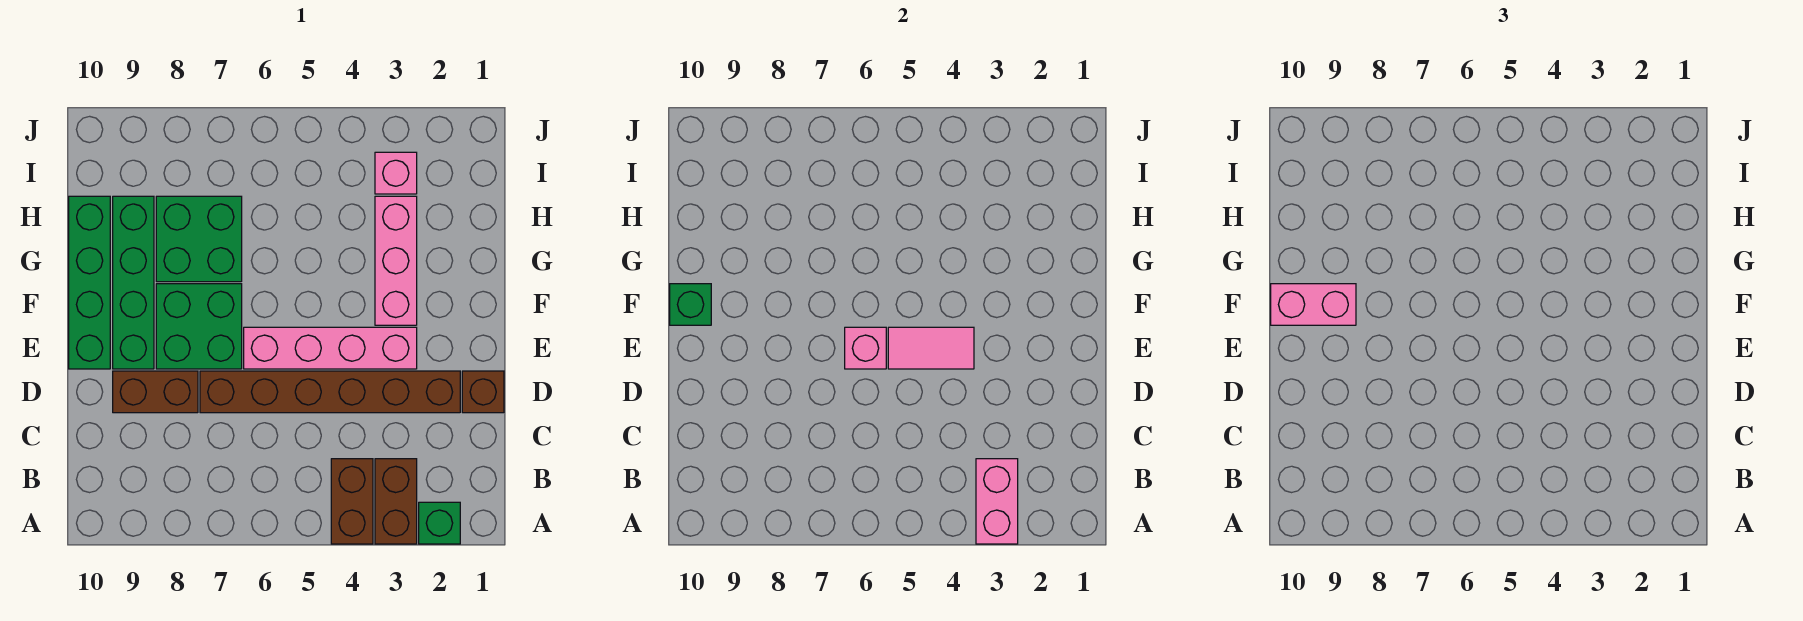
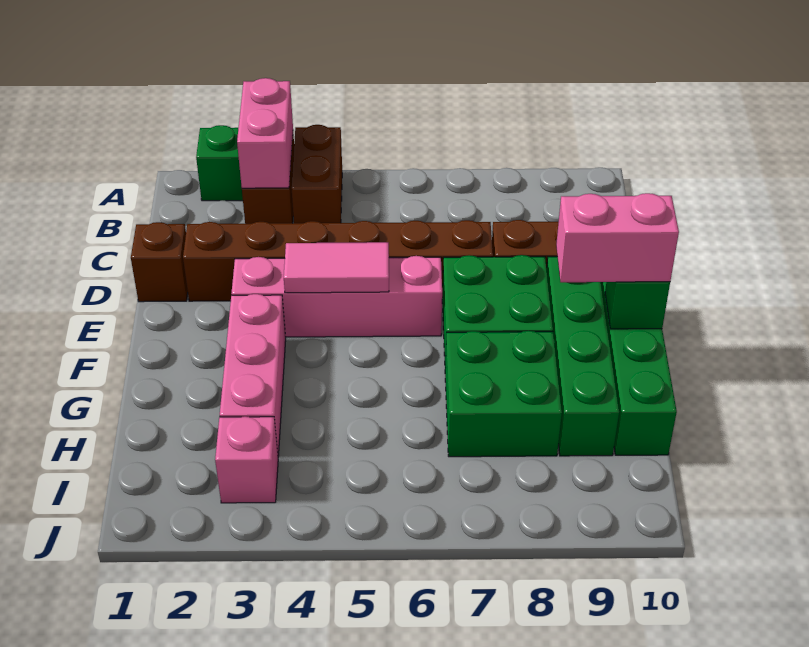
pink brick E6 level 2 -> none

